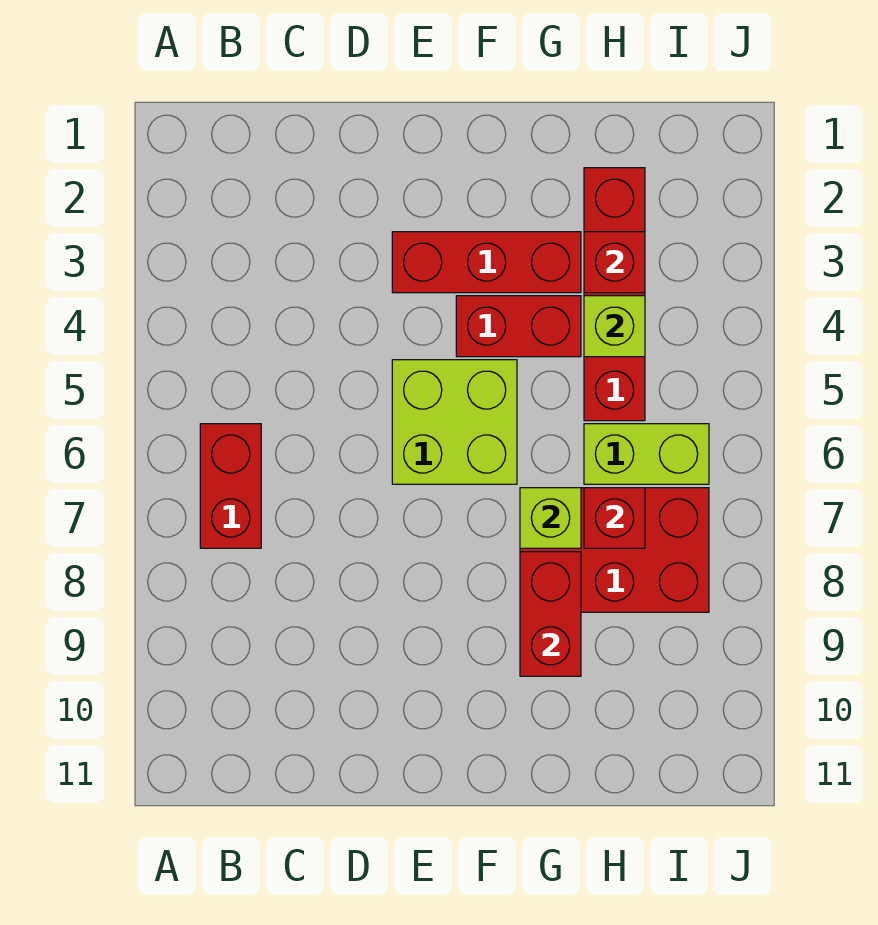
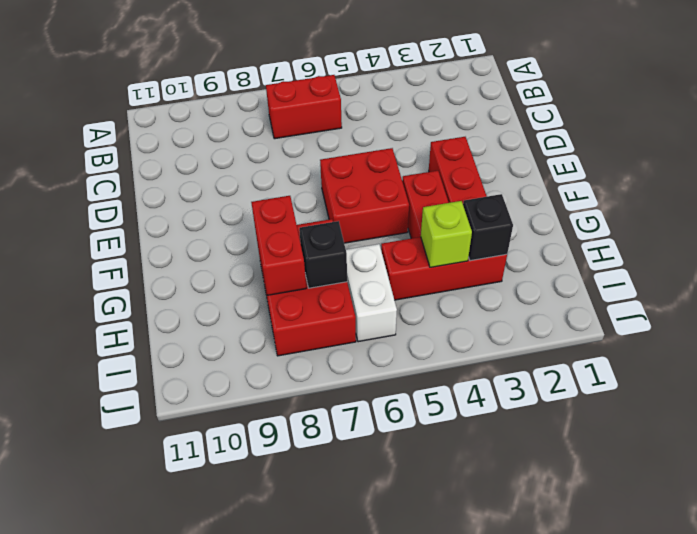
lime brick E5:F6 level 1 -> red brick E5:F6 level 1
lime brick G7 level 2 -> none
red brick G8:G9 level 2 -> red brick G8:H8 level 2
red brick H2:H5 level 1 -> red brick H3:H5 level 1
red brick H3 level 2 -> black brick H3 level 2
lime brick H6:I6 level 1 -> white brick H6:I6 level 1
red brick H7 level 2 -> black brick H7 level 2

